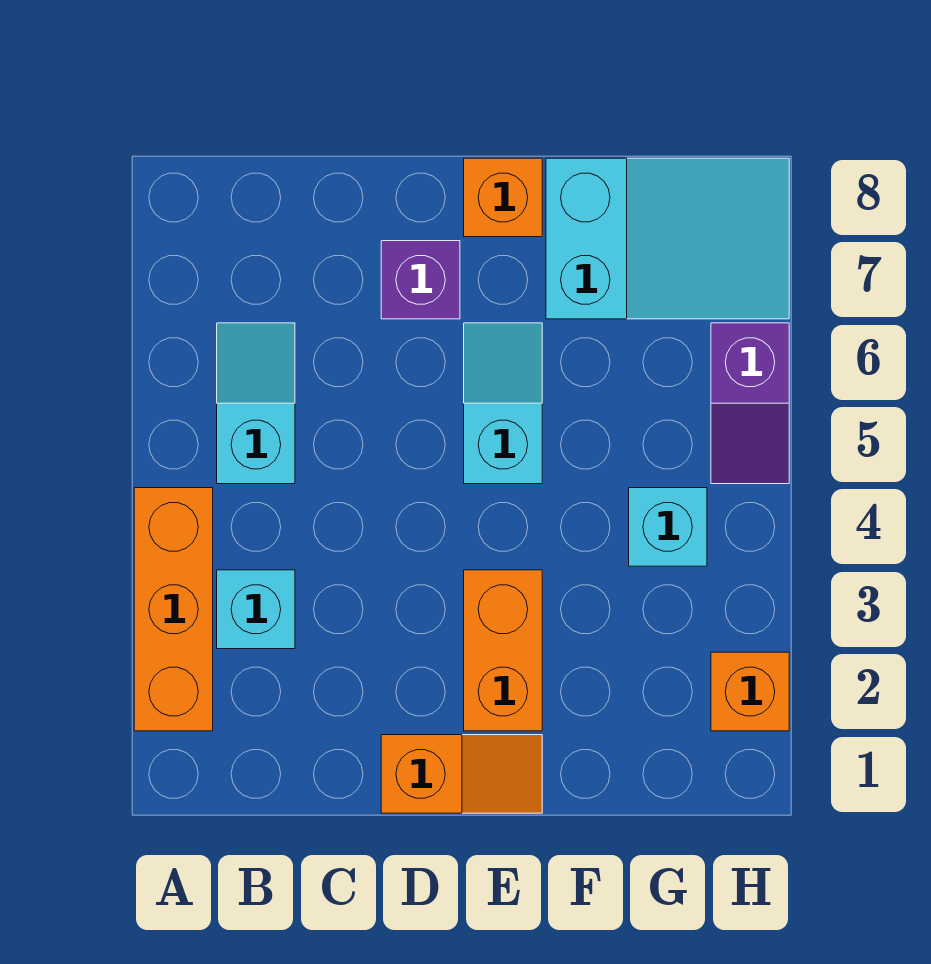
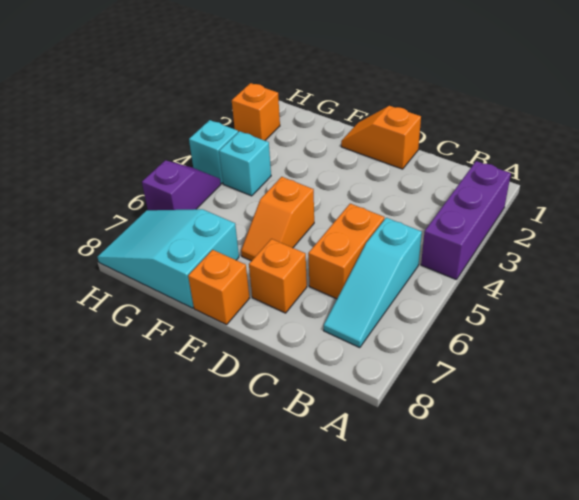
orange brick A2:A4 level 1 -> purple brick A2:A4 level 1
cyan brick B3 level 1 -> cyan brick H4 level 1
cyan slope B5:B6 level 1 top 5 -> cyan slope B5:B7 level 1 top 5
purple brick D7 level 1 -> orange brick D7 level 1
orange brick E2:E3 level 1 -> orange brick C5:C6 level 1
cyan slope E5:E6 level 1 top 5 -> orange slope E5:E6 level 1 top 5

